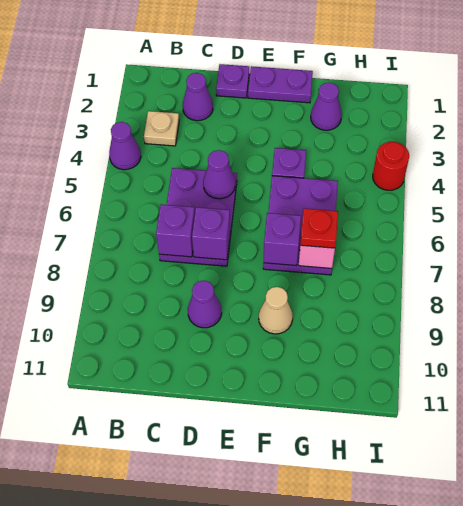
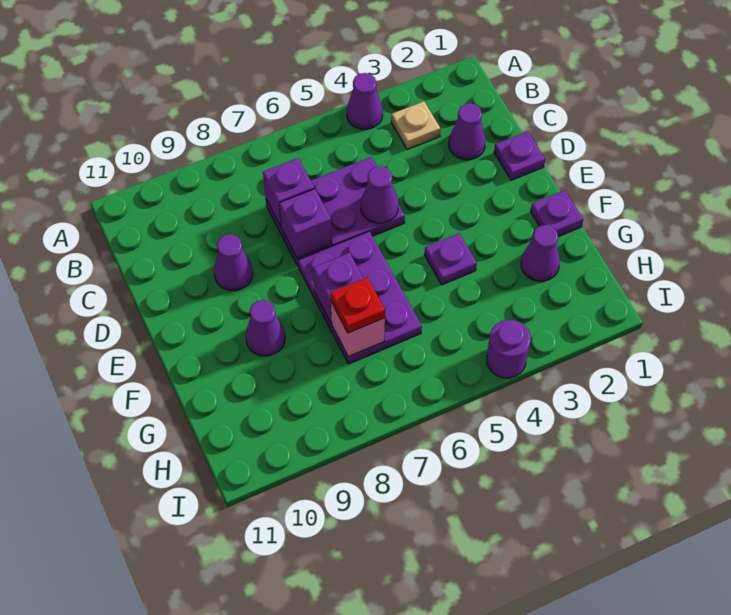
purple plate E1:F1 level 1 -> purple plate F1 level 1
purple plate F5:G7 level 1 -> purple plate E6:G7 level 1
tan cone F9 level 1 -> purple cone F9 level 1
red round brick I4 level 1 -> purple round brick I4 level 1

